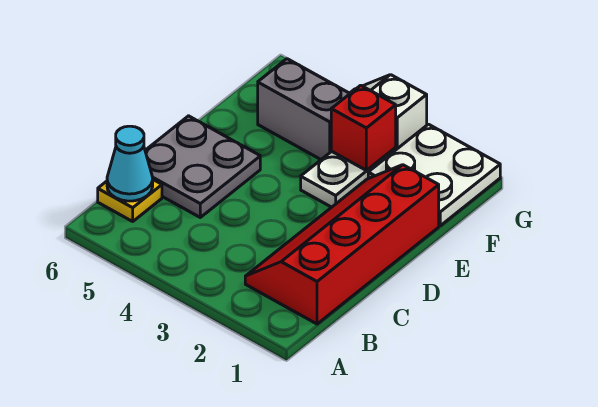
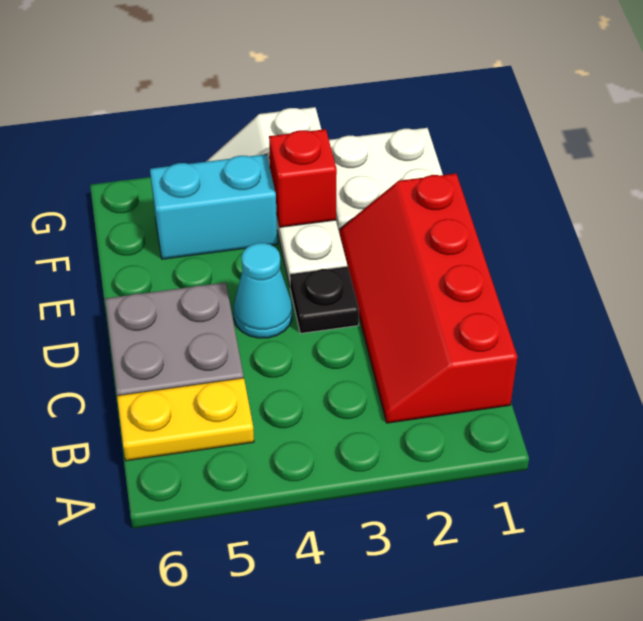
yellow plate B6 level 1 -> yellow plate B5:B6 level 1
cyan cone B6 level 2 -> cyan cone D4 level 1
none -> black plate D3 level 1
grey brick F4:F5 level 1 -> cyan brick F4:F5 level 1

